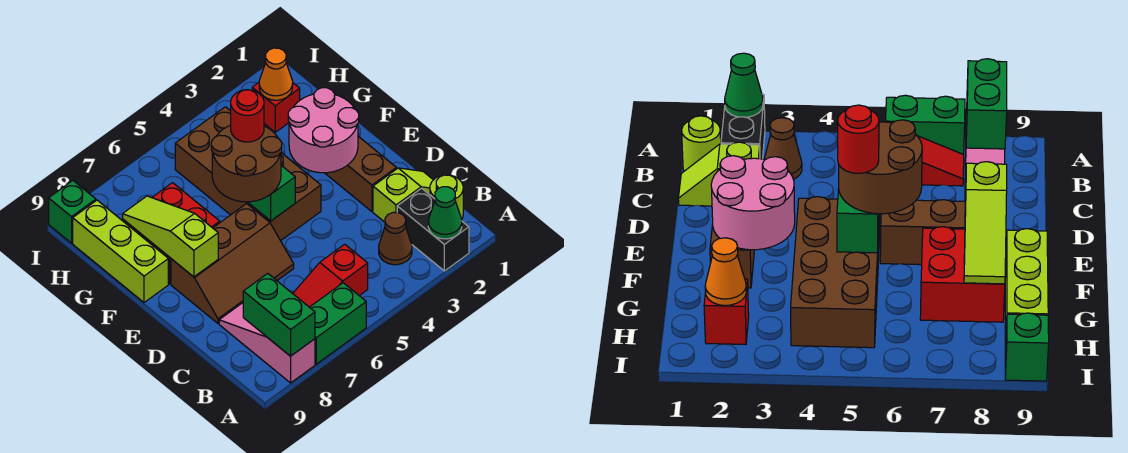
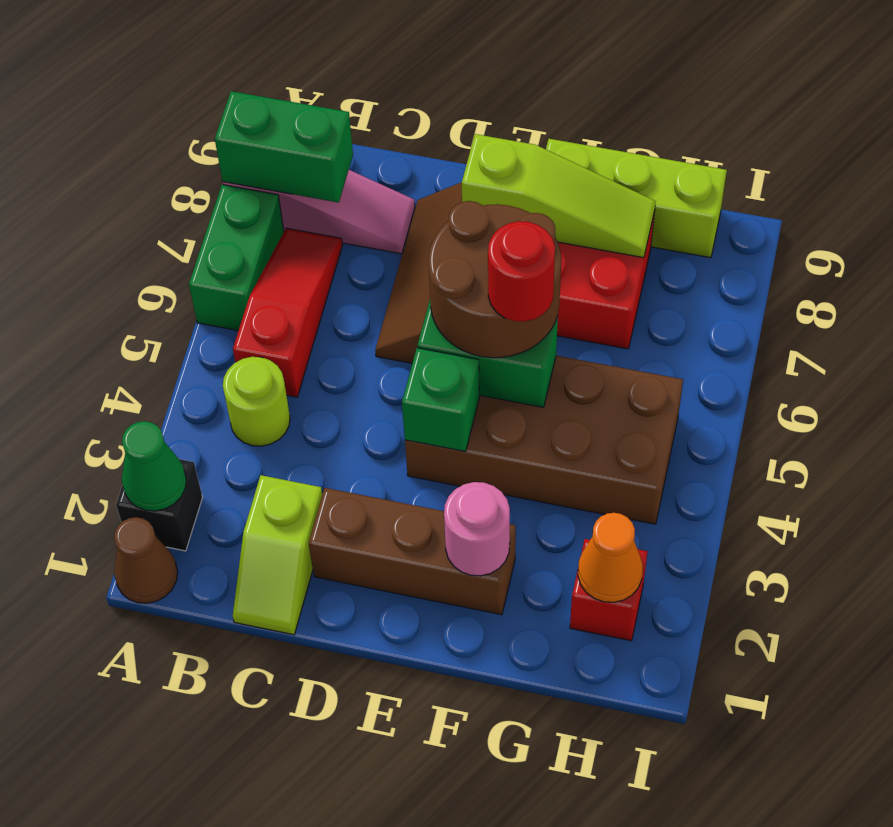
black brick A2:B2 level 1 -> black brick A2 level 1
lime round brick B1 level 1 -> lime round brick B4 level 1
brown cone B3 level 1 -> brown cone A1 level 1
pink round brick E2:F3 level 2 -> pink round brick F2 level 2
green brick I9 level 1 -> green brick E4 level 2

